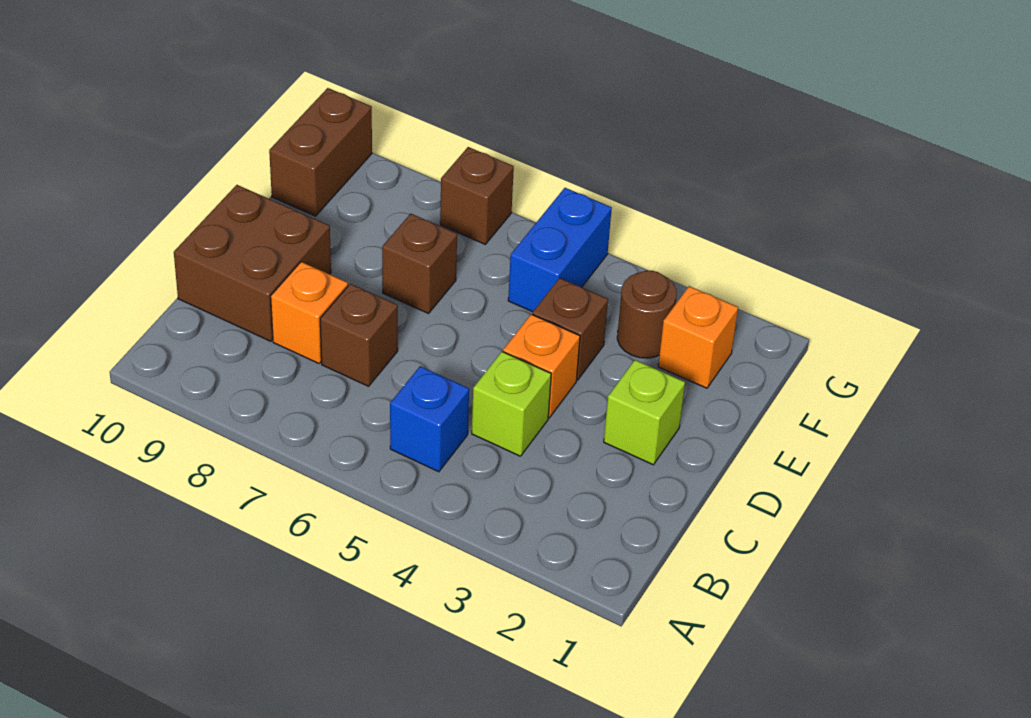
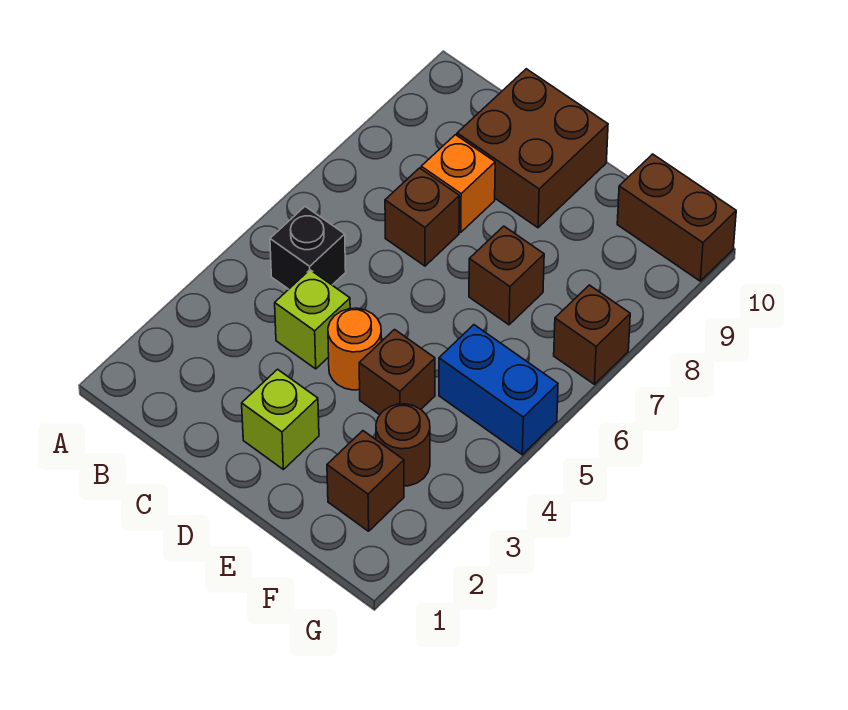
blue brick B5 level 1 -> black brick B5 level 1
orange brick D4 level 1 -> orange round brick D4 level 1
orange brick F2 level 1 -> brown brick F2 level 1

